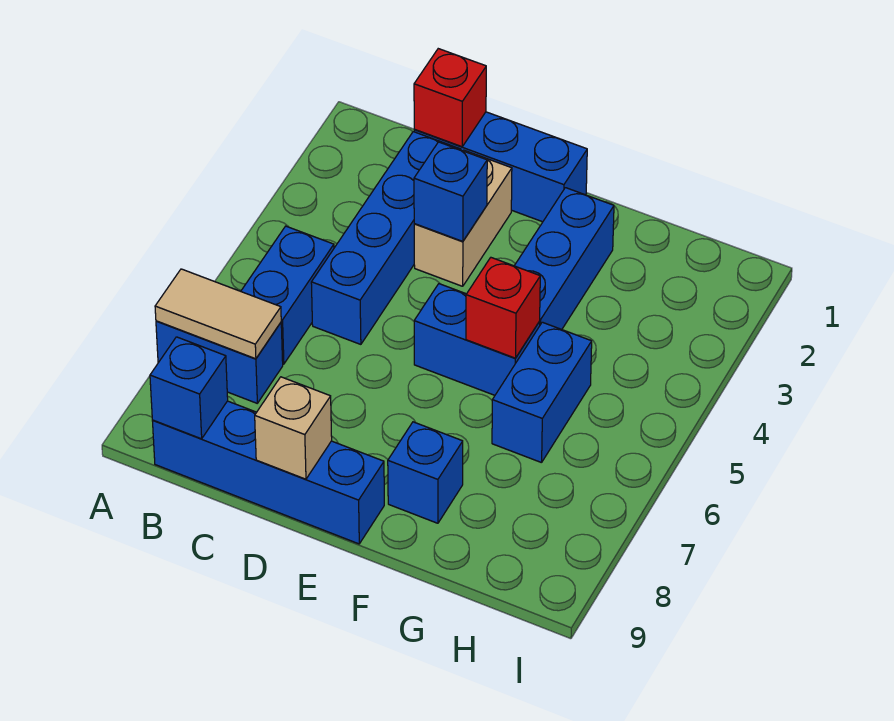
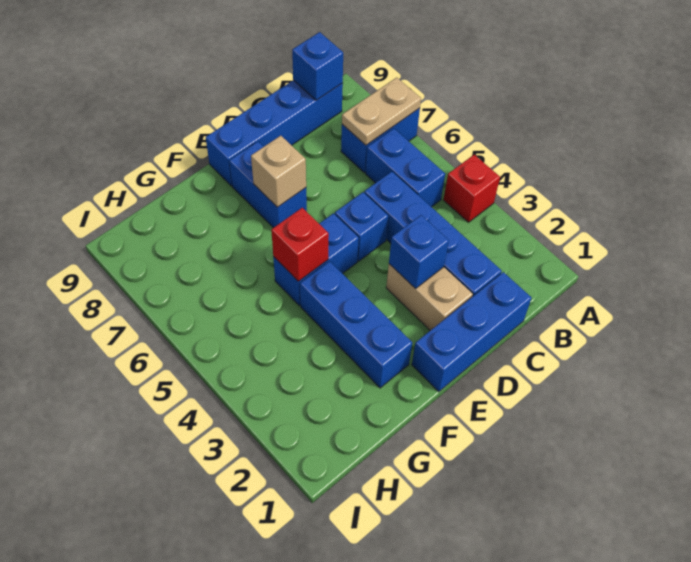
tan tile A7:B7 level 2 -> tan plate A7:B7 level 2
red brick C1 level 2 -> red brick A4 level 1
tan brick D9 level 2 -> tan brick E7 level 2
blue brick F8 level 1 -> blue brick D5 level 1
blue brick G5:G6 level 1 -> blue brick E7:E8 level 1

